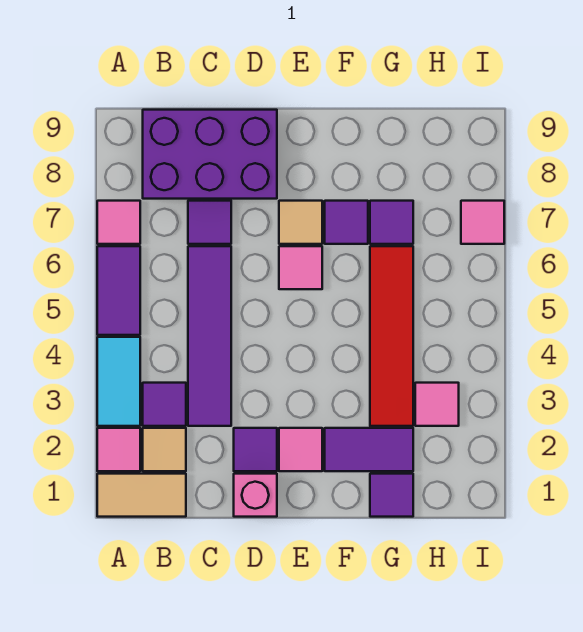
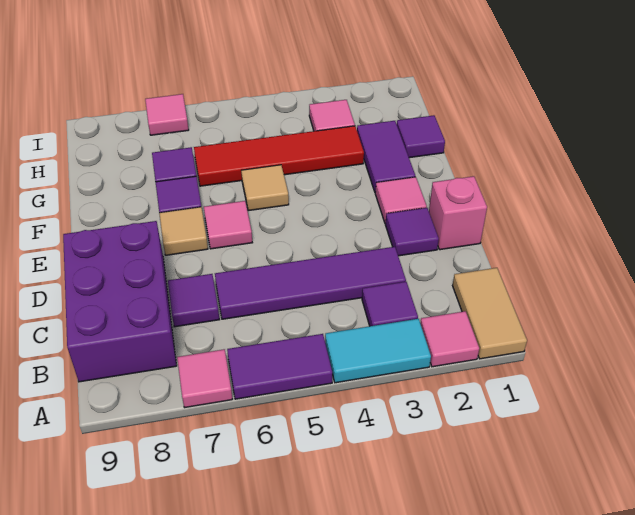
tan tile B2 level 1 -> tan tile F5 level 1

